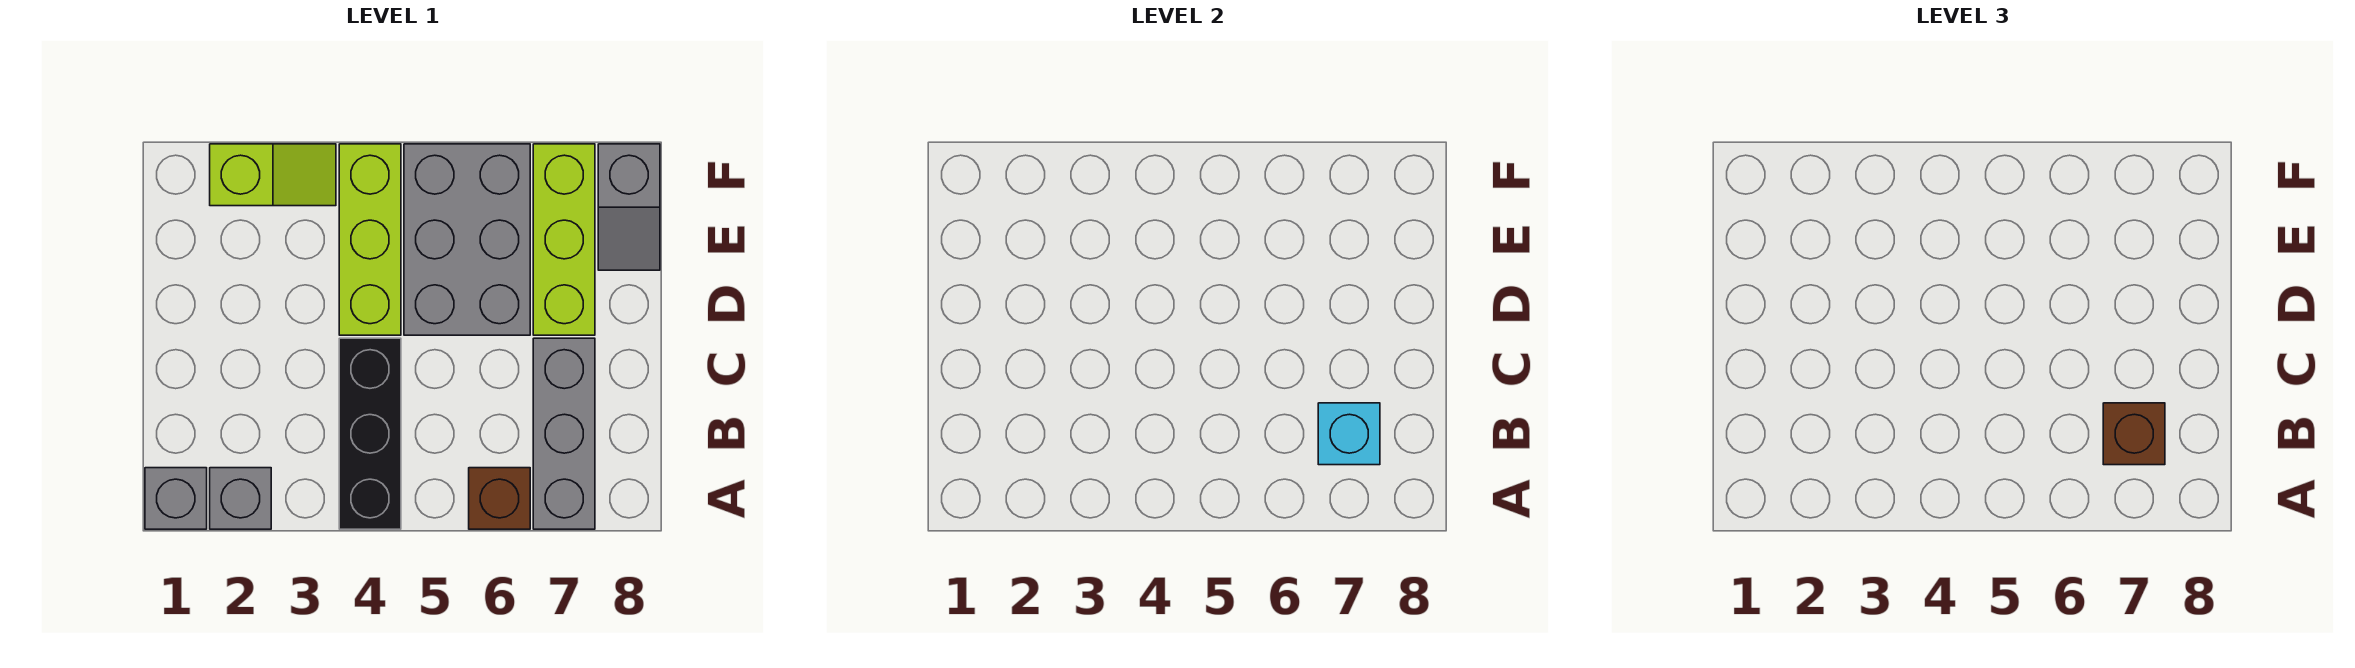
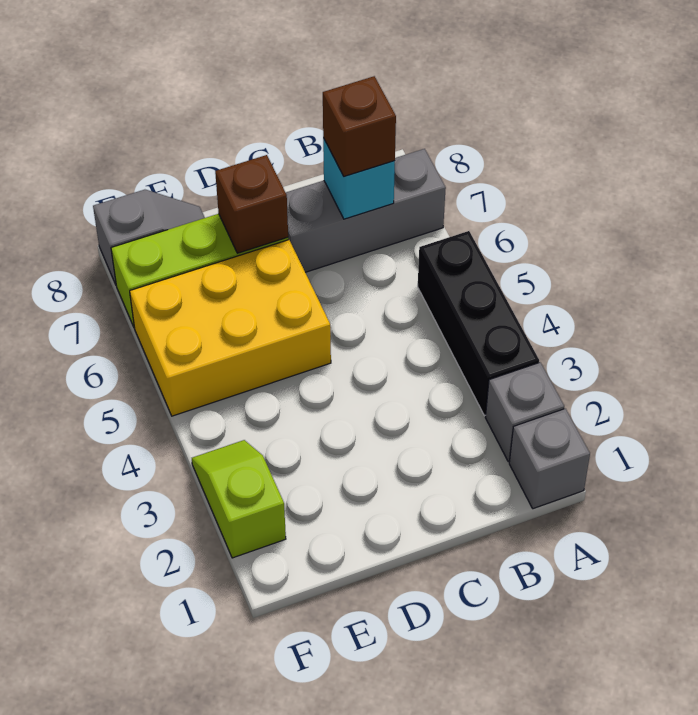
black brick A4:C4 level 1 -> black brick A3:A5 level 1
brown brick A6 level 1 -> brown brick D7 level 2
lime brick D4:F4 level 1 -> none
grey brick D5:F6 level 1 -> yellow brick D5:F6 level 1

